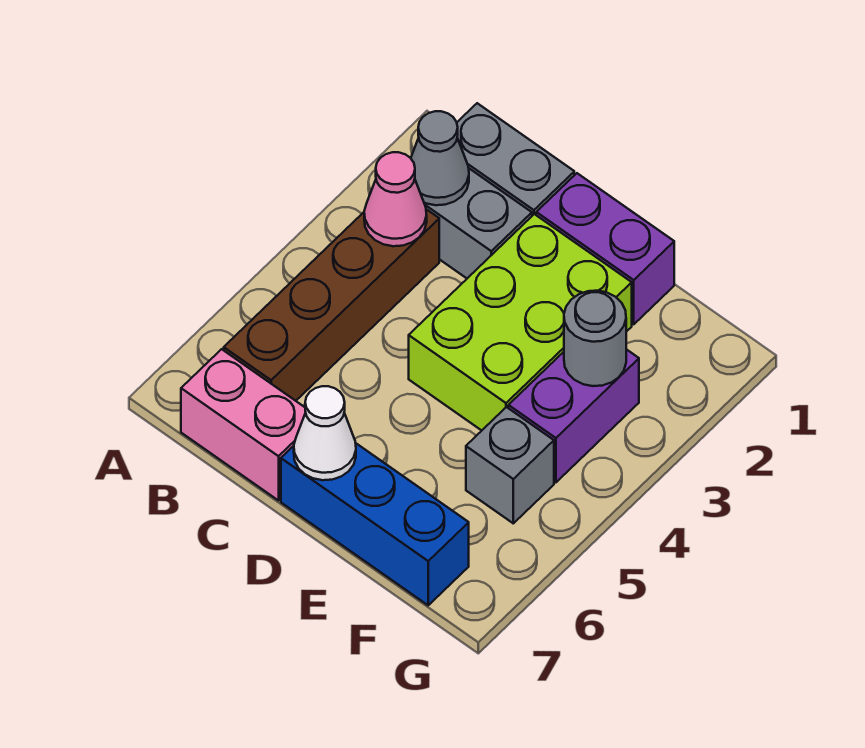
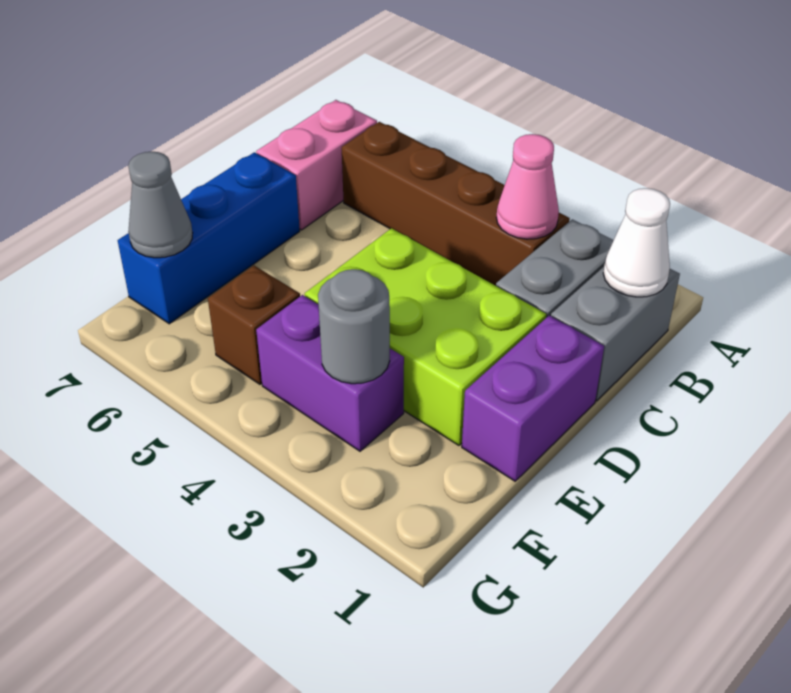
grey cone B2 level 2 -> grey cone F7 level 2
white cone D7 level 2 -> white cone B1 level 2
grey brick F5 level 1 -> brown brick F5 level 1

